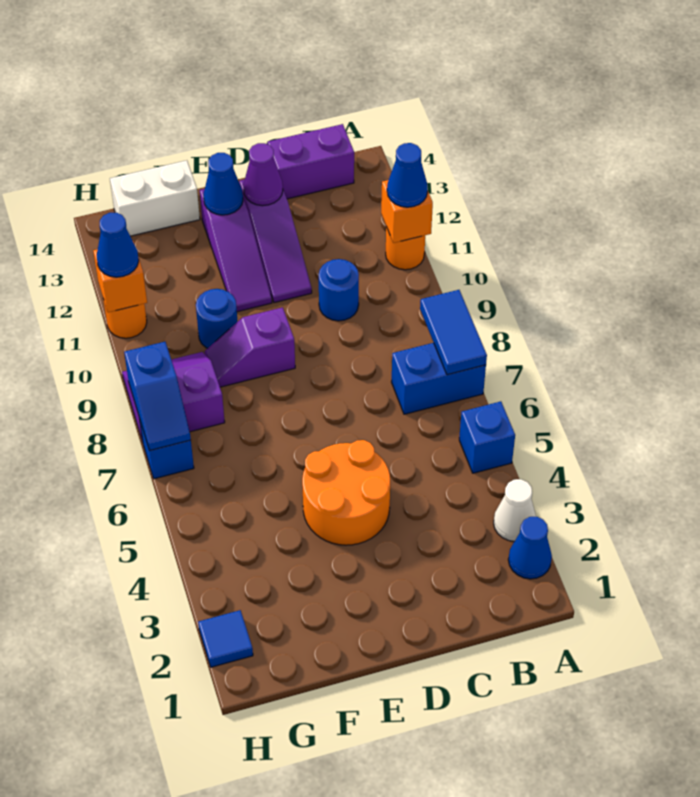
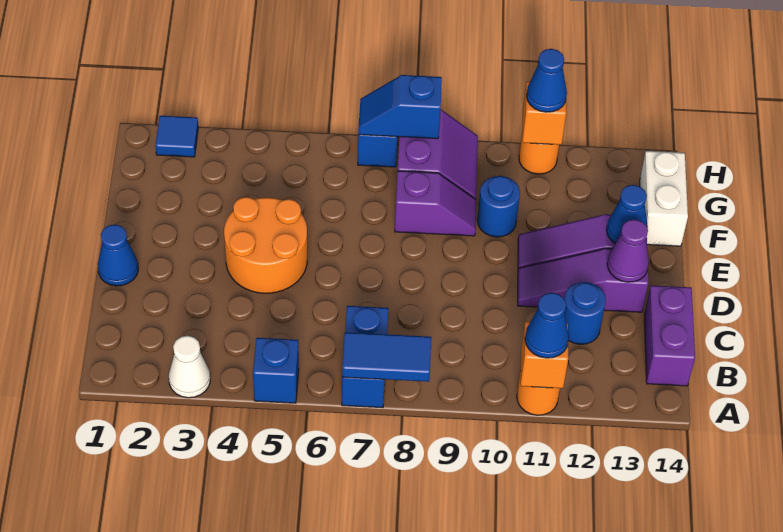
blue cone A2 level 1 -> blue cone D1 level 1
blue round brick C10 level 1 -> blue round brick C12 level 1
purple slope E9:F9 level 1 top E -> purple slope F8:F9 level 1 top 8

